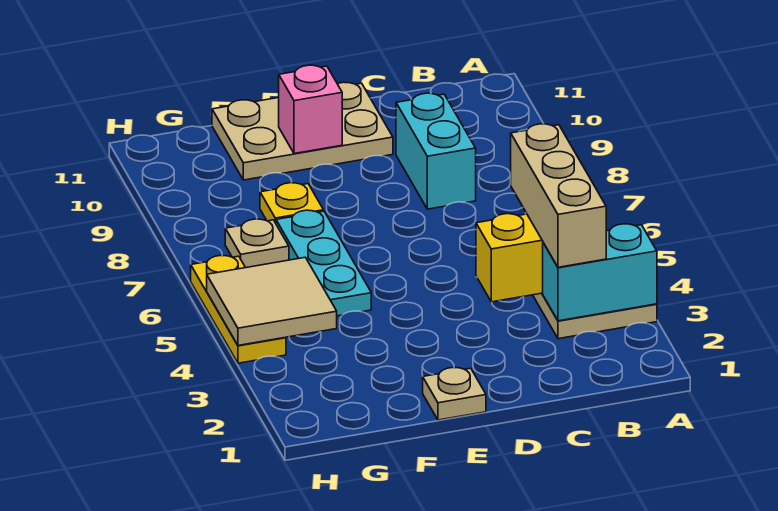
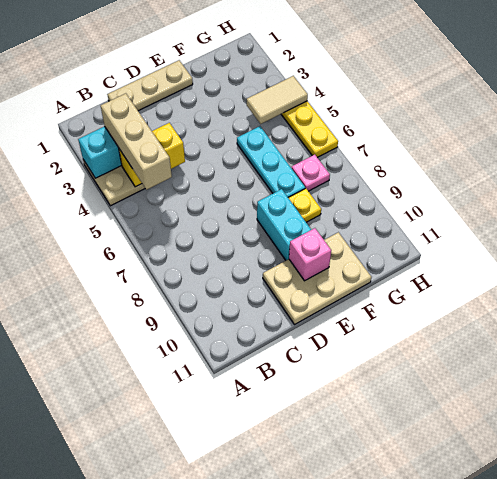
cyan brick C8:C9 level 1 -> cyan brick E8:E9 level 1
tan plate E1 level 1 -> tan plate C1:E1 level 1
tan tile G4:H5 level 2 -> tan tile G4:H4 level 2
tan plate G7 level 1 -> pink plate G7 level 1

